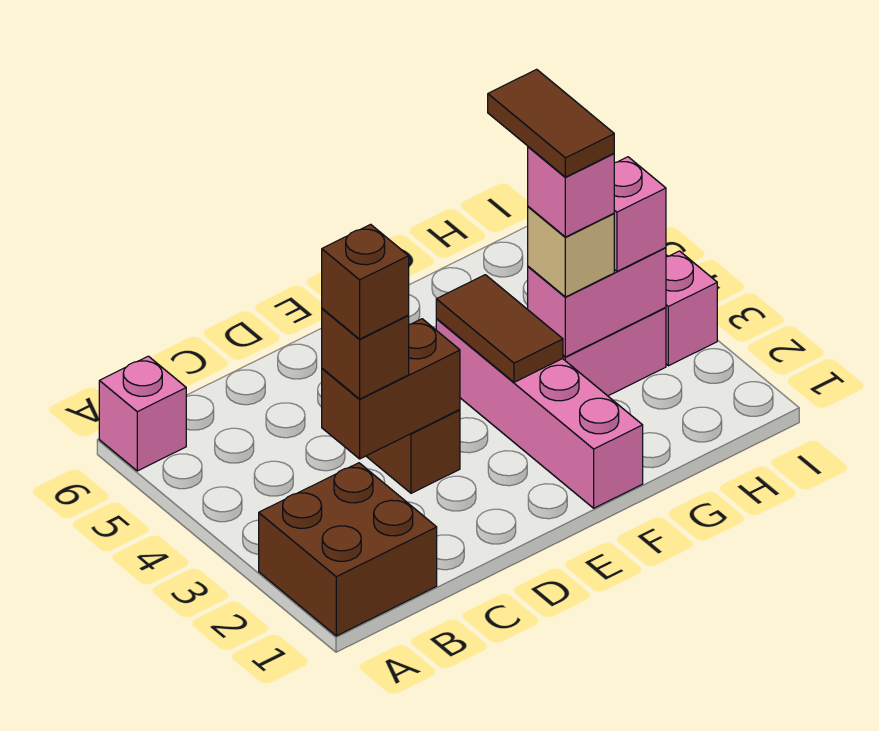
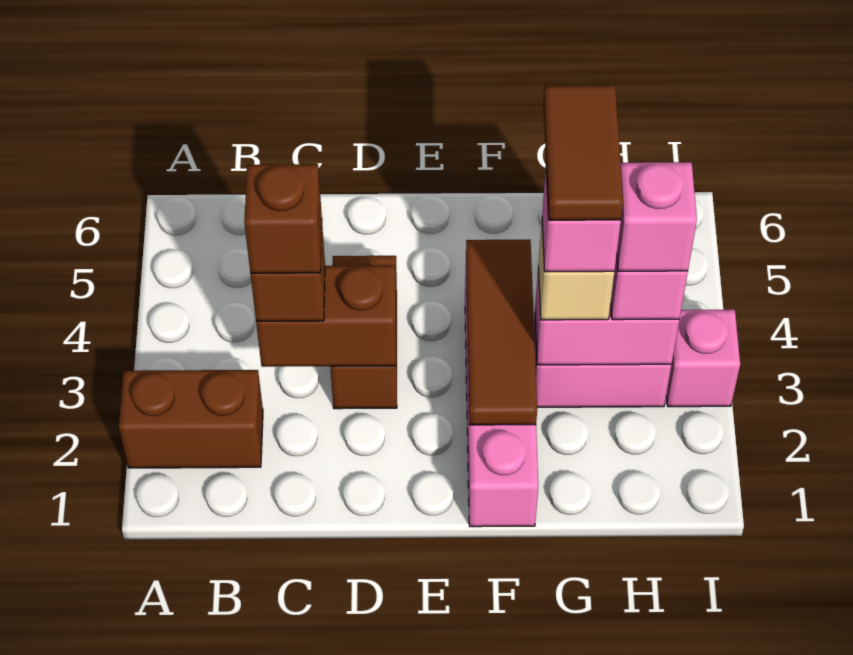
brown brick A1:B2 level 1 -> brown brick A2:B2 level 1
pink brick A6 level 1 -> pink brick H3 level 4
brown tile F3:F4 level 2 -> brown tile F2:F4 level 2

